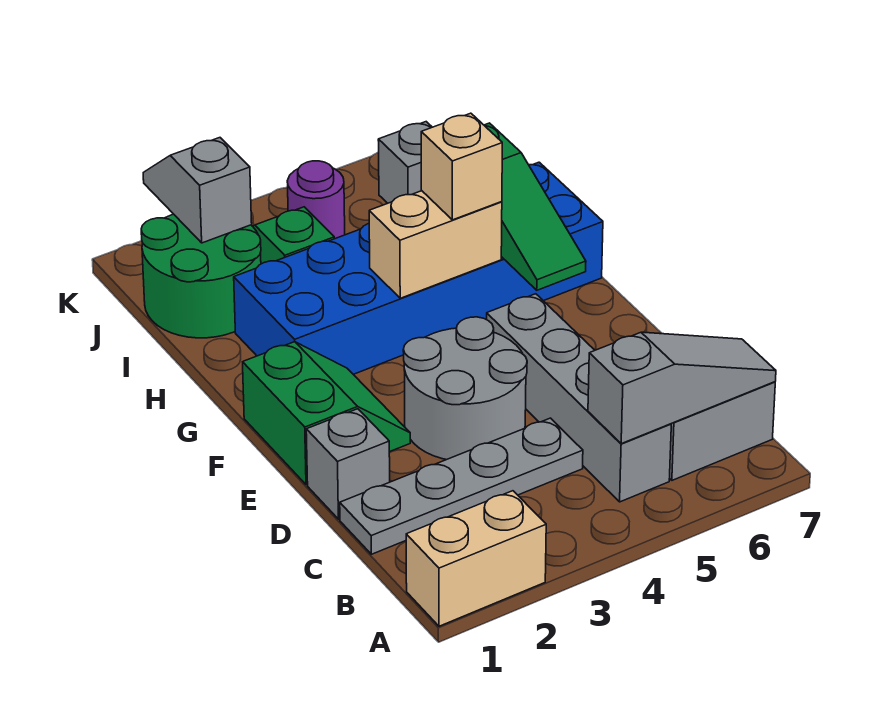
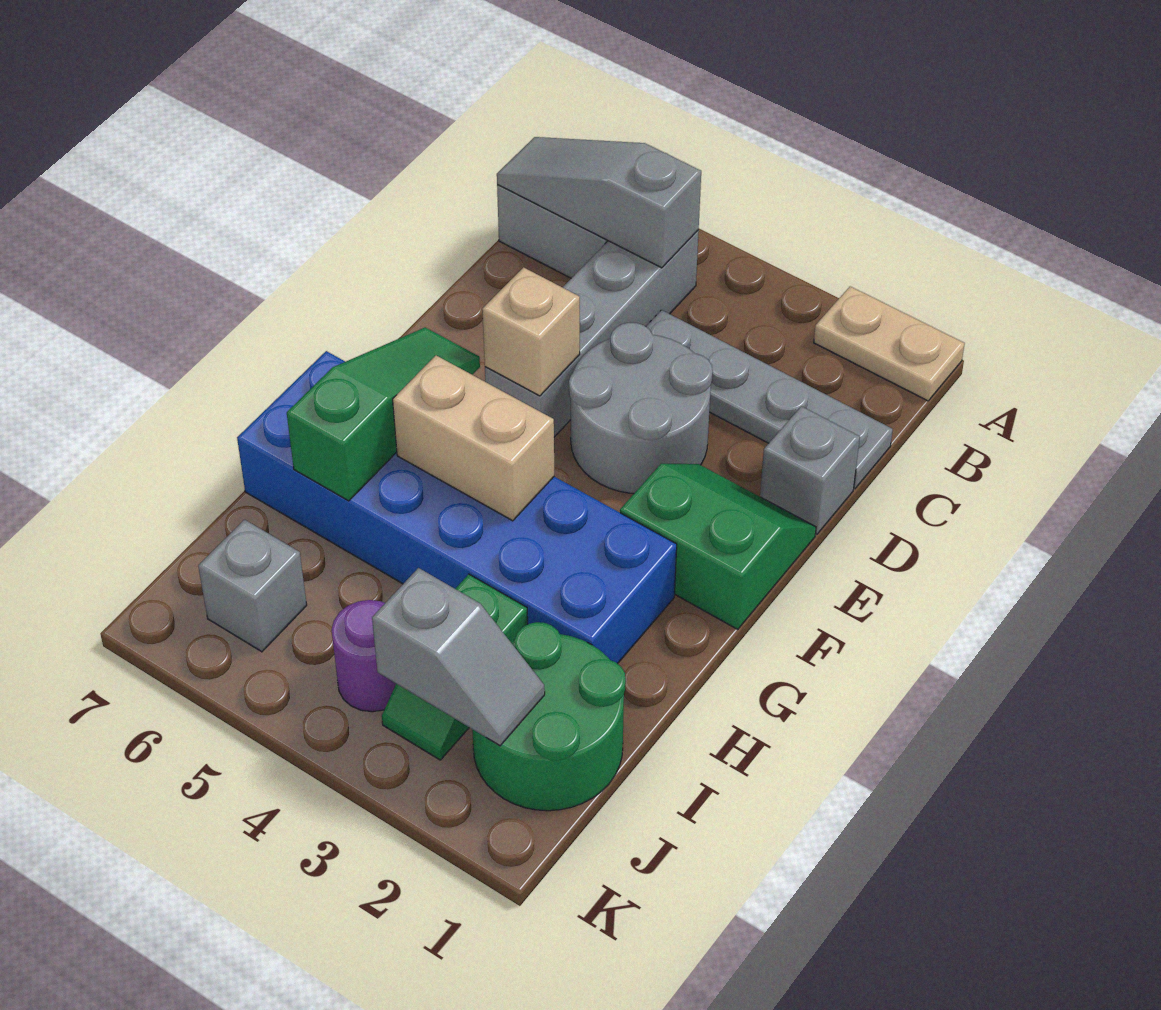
tan brick A1:A2 level 1 -> tan plate A1:A2 level 1
green slope E1:F2 level 1 top 1 -> green slope E1:F2 level 1 top F
tan brick G5 level 3 -> tan brick E5 level 2
grey slope J2:K2 level 2 top J -> grey slope J2:J3 level 2 top 3

